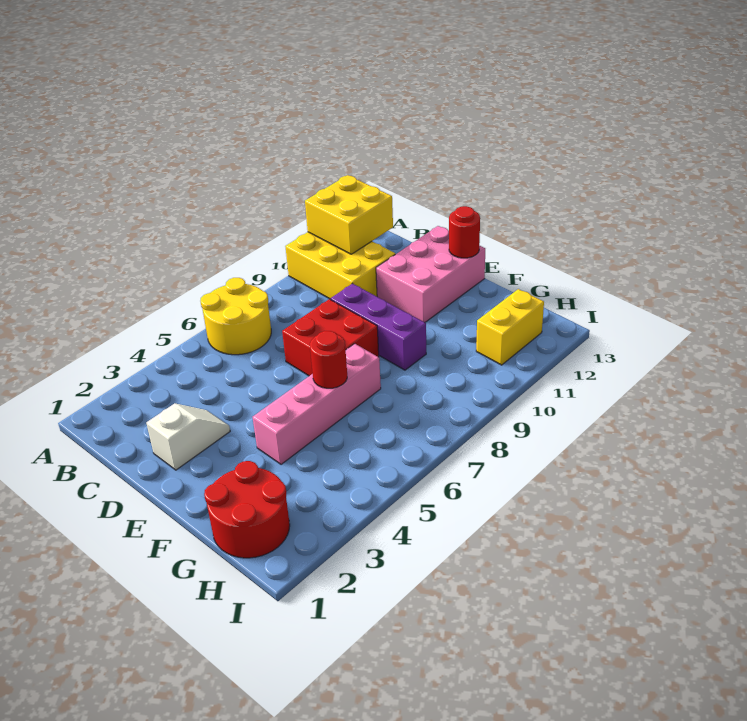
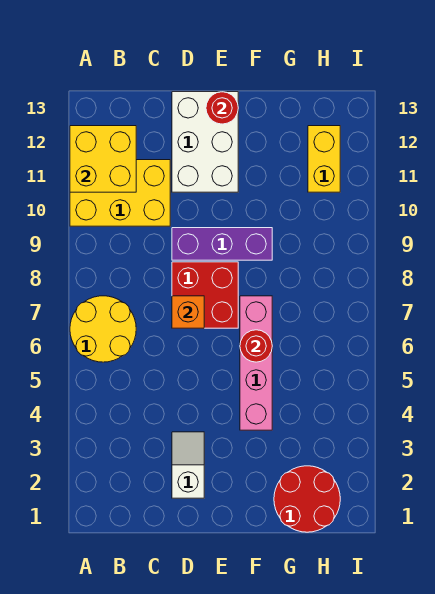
none -> orange brick D7 level 2
pink brick D11:E13 level 1 -> white brick D11:E13 level 1

